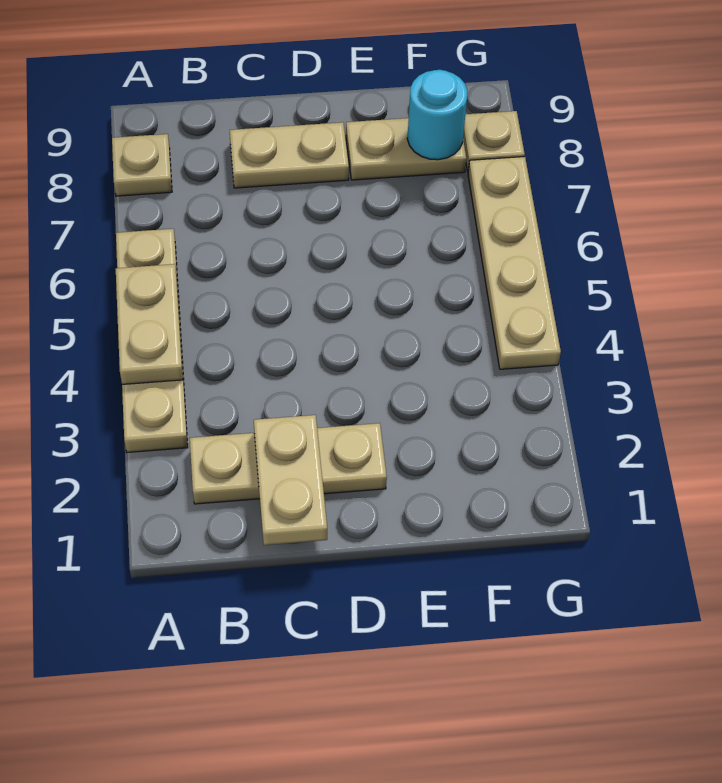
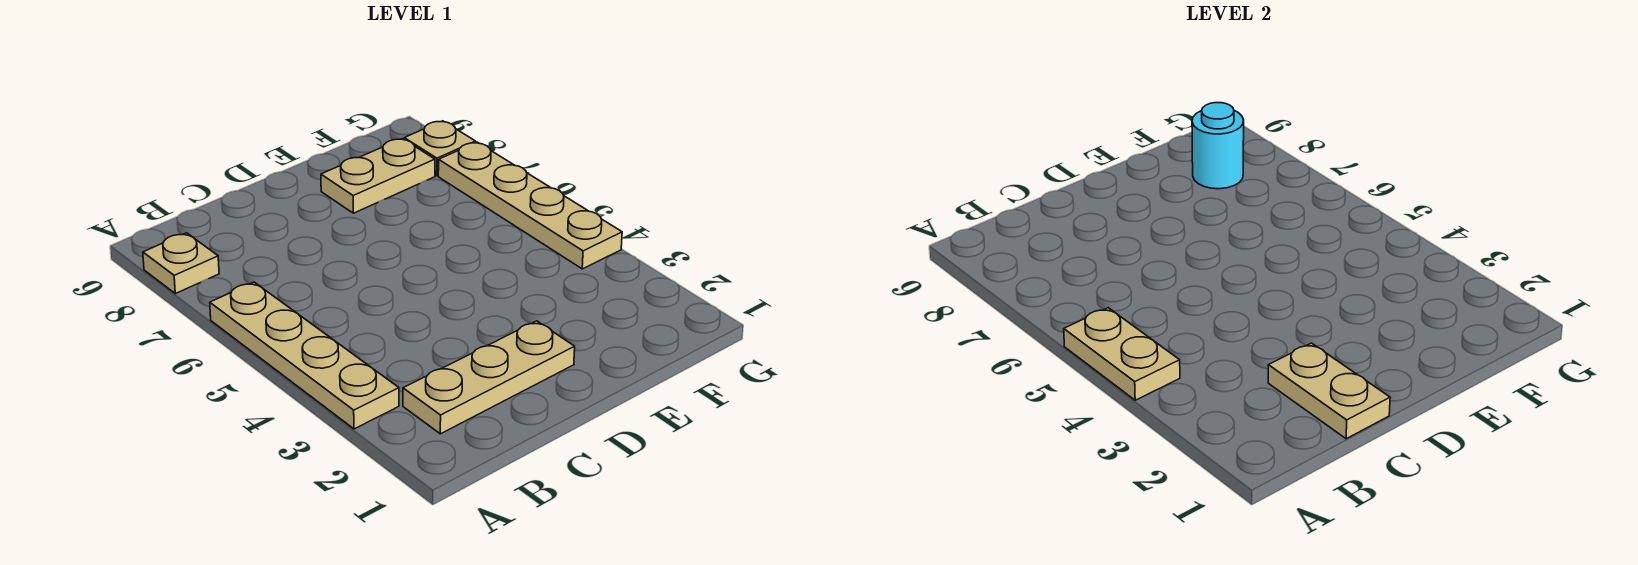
tan plate C8:D8 level 1 -> none

